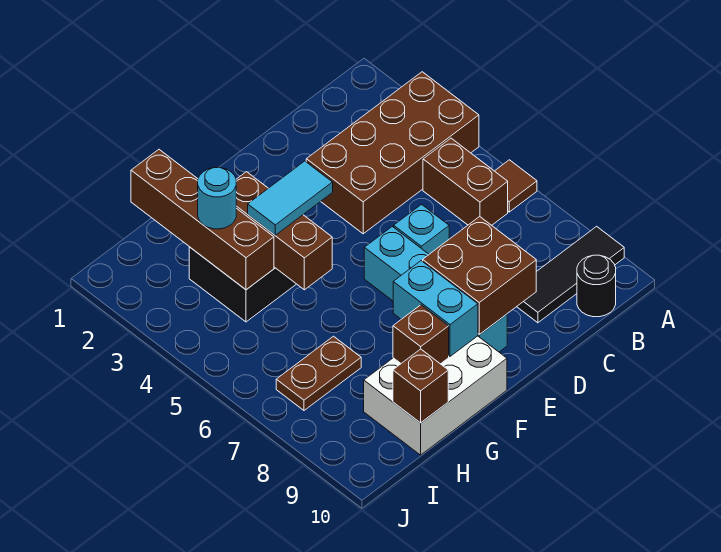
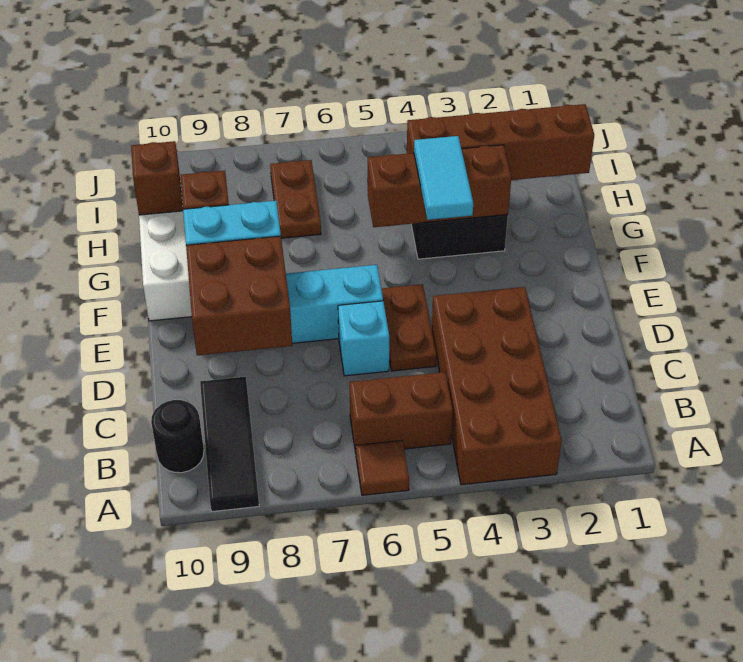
none -> brown plate D5:E5 level 1
cyan round brick H3 level 3 -> none

